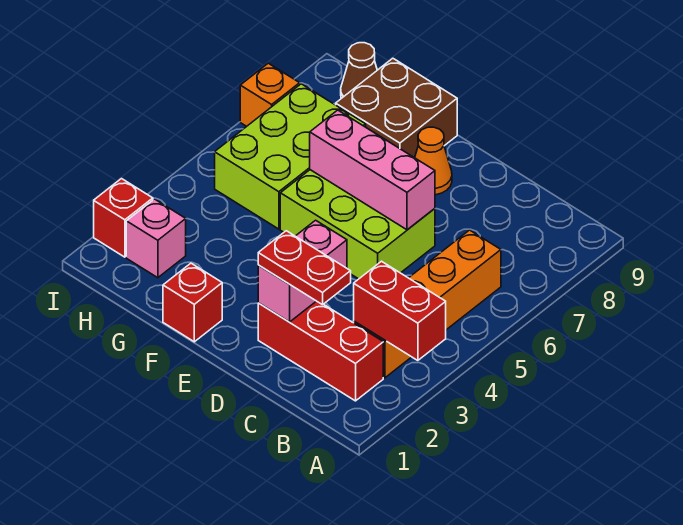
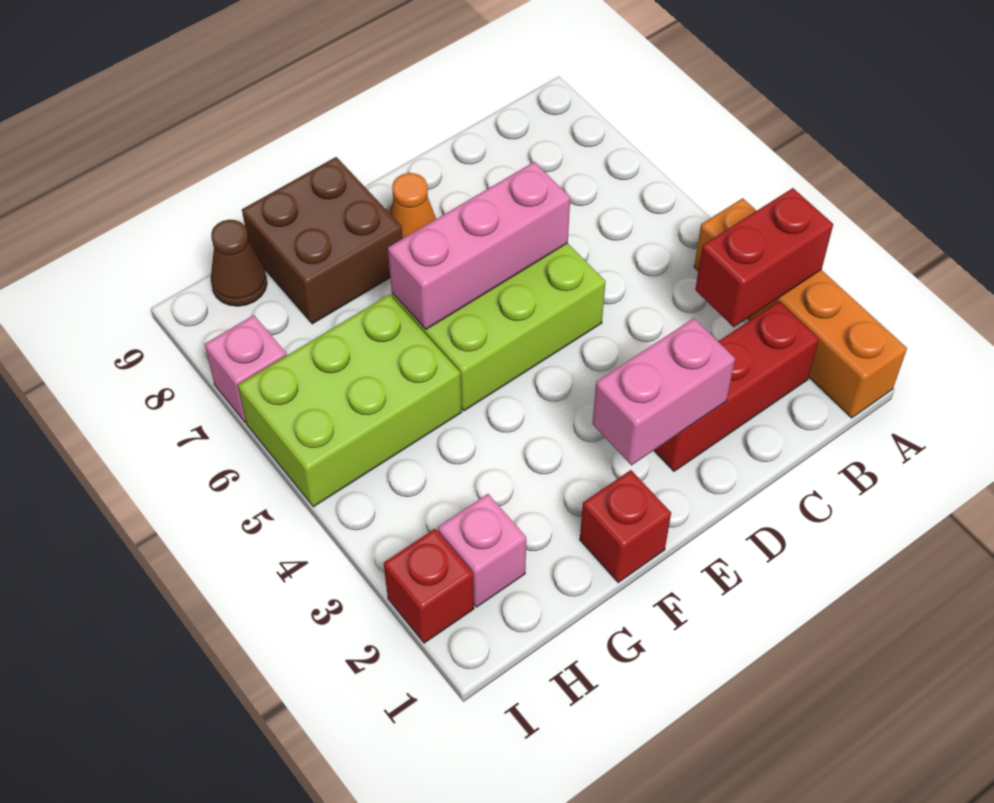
orange brick B3:B6 level 1 -> orange brick A1:A4 level 1
red plate C2:D2 level 3 -> none
pink brick D2:D3 level 2 -> pink brick D2:E2 level 2
lime brick G5:H7 level 1 -> lime brick G5:I6 level 1
orange brick I7 level 1 -> pink brick I7 level 1

